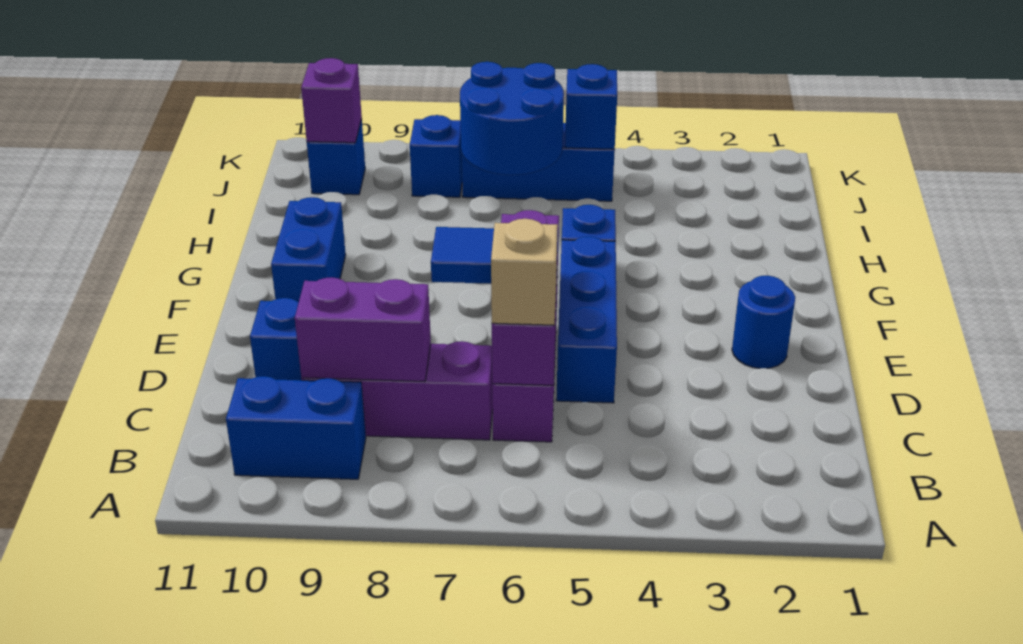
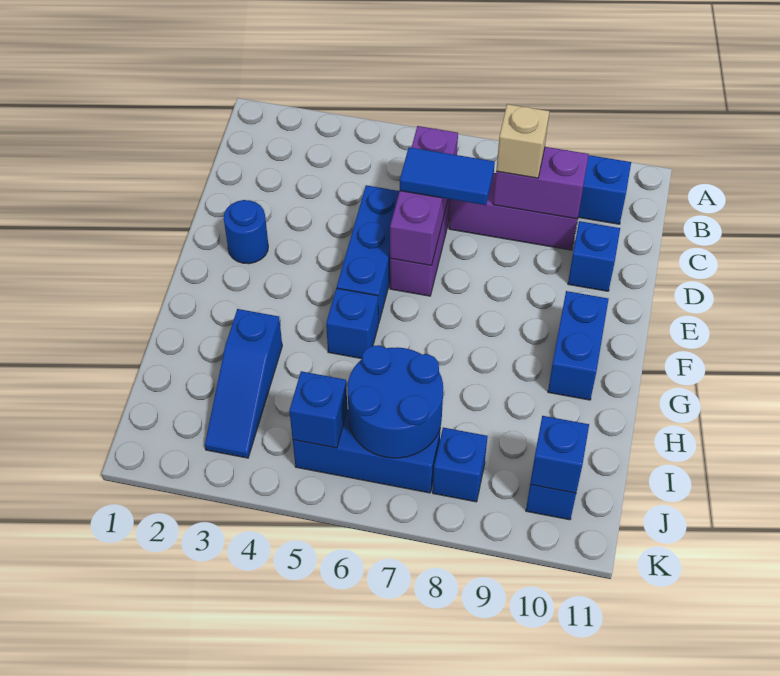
tan brick C6 level 3 -> tan brick C8 level 3
none -> blue slope H3:J3 level 1 top H
purple brick J10 level 2 -> blue brick J10 level 2

